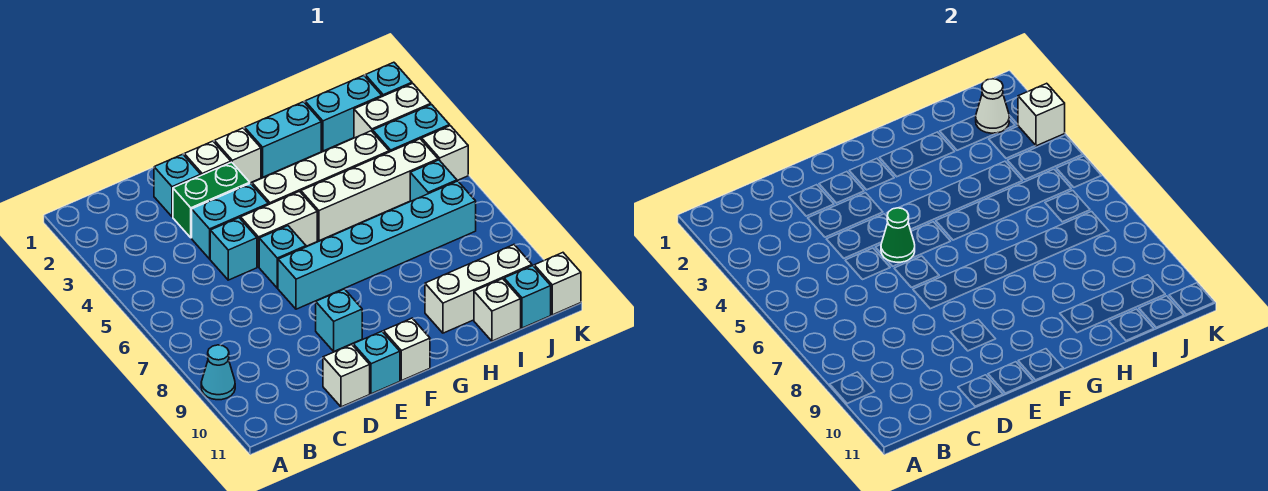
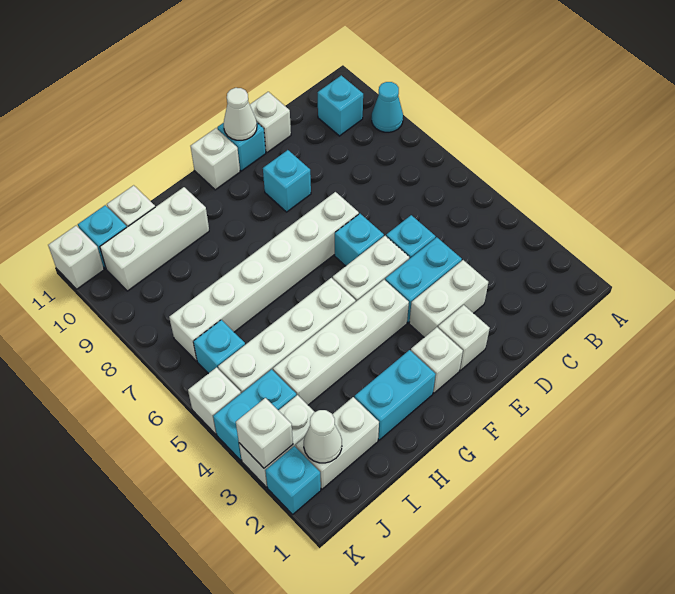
cyan brick D2 level 1 -> cyan brick B10 level 1
green brick D3:E3 level 1 -> white brick D3:E3 level 1
green cone E5 level 2 -> none
cyan brick E7:J7 level 1 -> white brick E7:J7 level 1
none -> white cone E11 level 2
cyan brick I2:J2 level 1 -> white brick I2:J2 level 1

